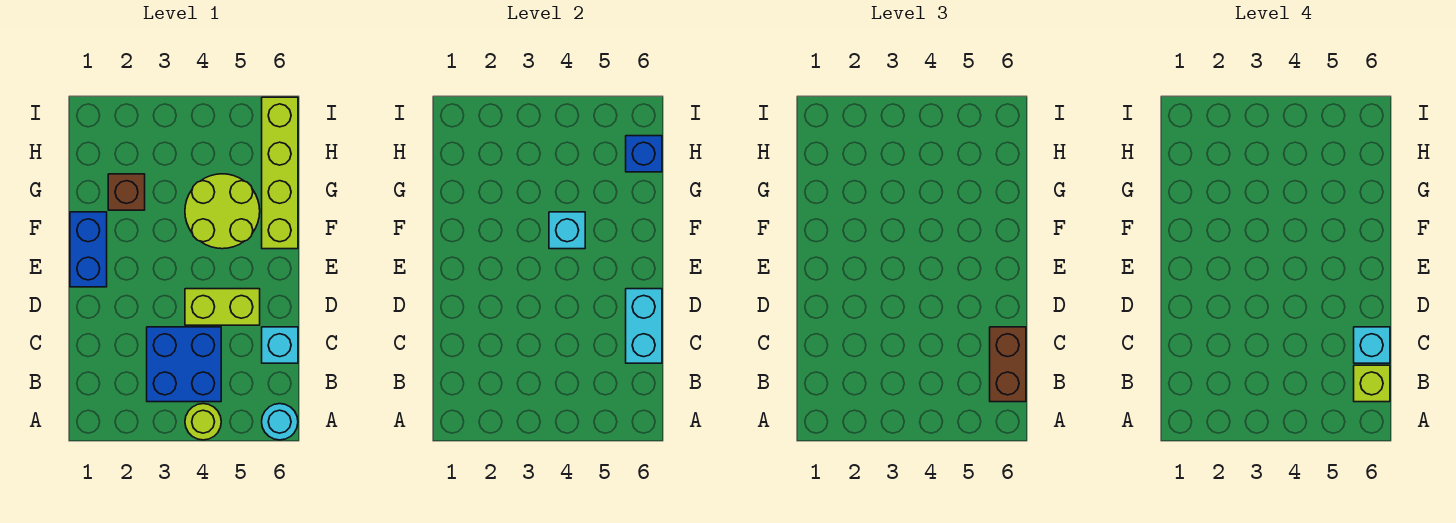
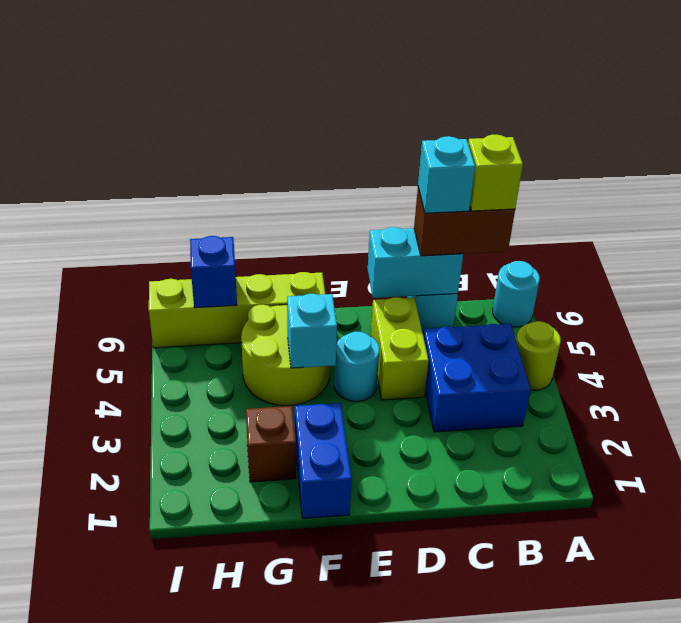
blue brick E1:F1 level 1 -> blue brick F1:F2 level 1
none -> cyan round brick E4 level 1

